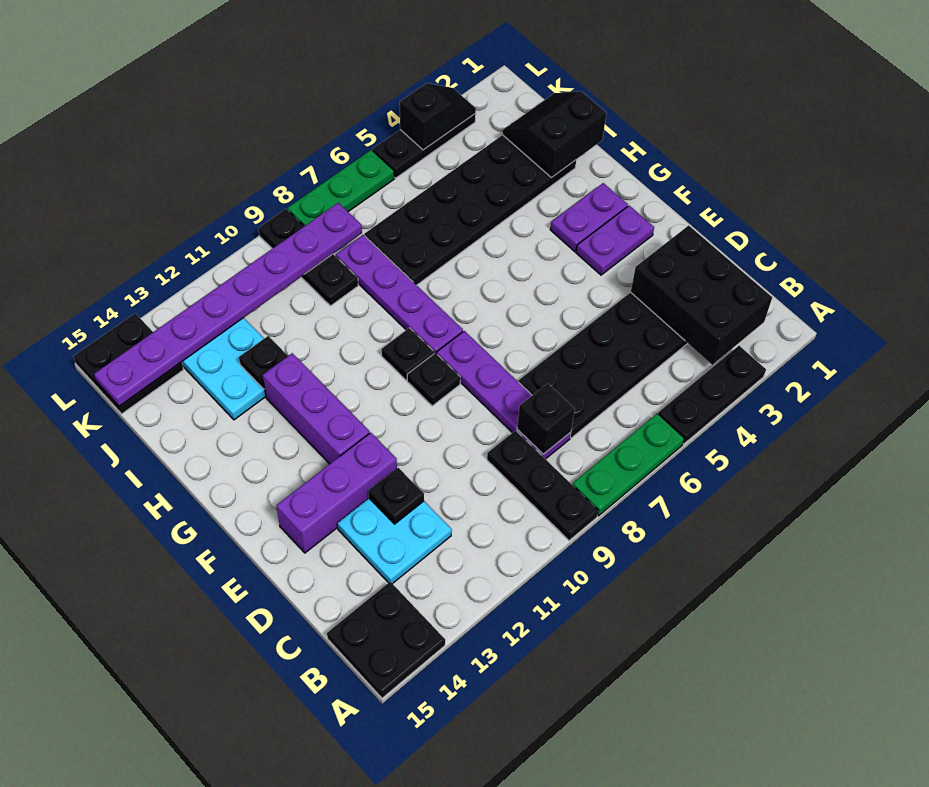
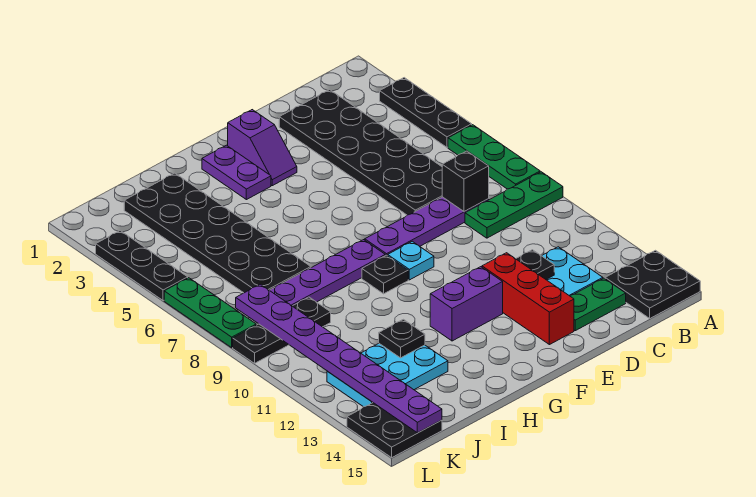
black plate A9:C9 level 1 -> green plate A9:C9 level 1
black brick B2:D3 level 2 -> none
none -> green plate C14:D14 level 1
purple brick E12:E14 level 1 -> red brick E12:E14 level 1
purple plate F2:F3 level 1 -> purple slope F2:F3 level 1 top 2
black plate F9 level 1 -> cyan plate F9 level 1
purple brick F12:H12 level 1 -> purple brick F12:G12 level 1
black slope I1:J2 level 2 top I -> none
black slope L3:L4 level 2 top 4 -> none

